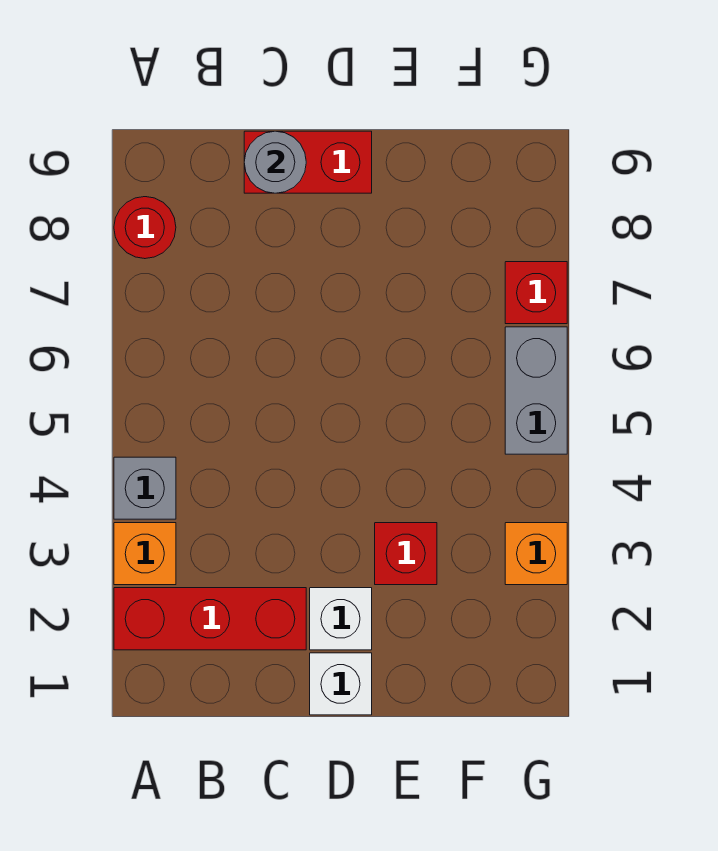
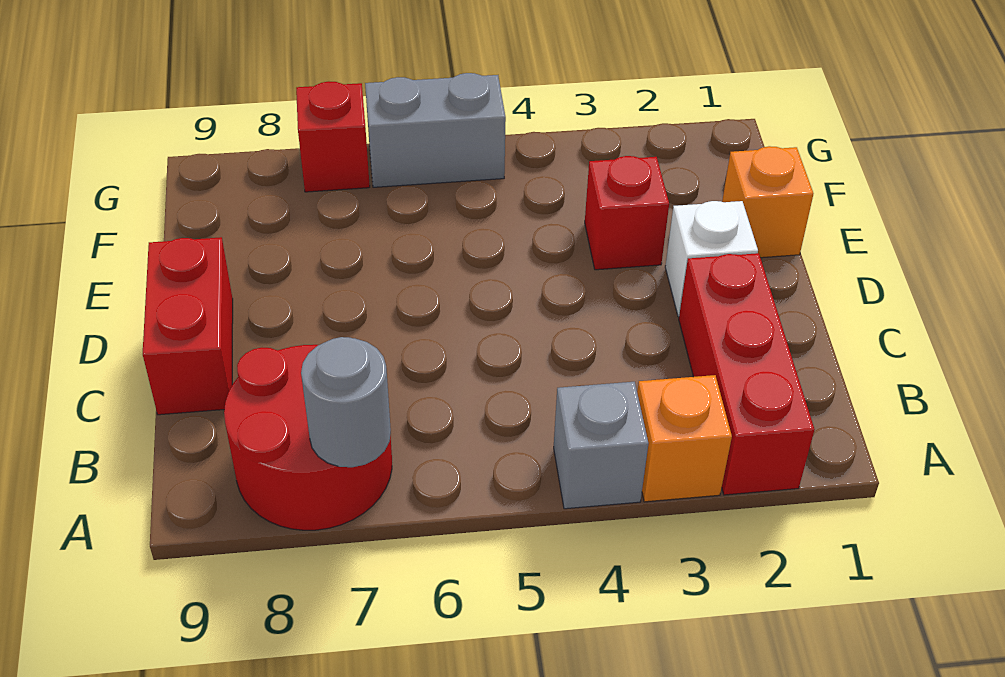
red round brick A8 level 1 -> red round brick A7:B8 level 1
grey round brick C9 level 2 -> grey round brick A7 level 2
white brick D1 level 1 -> none
orange brick G3 level 1 -> orange brick E1 level 1

